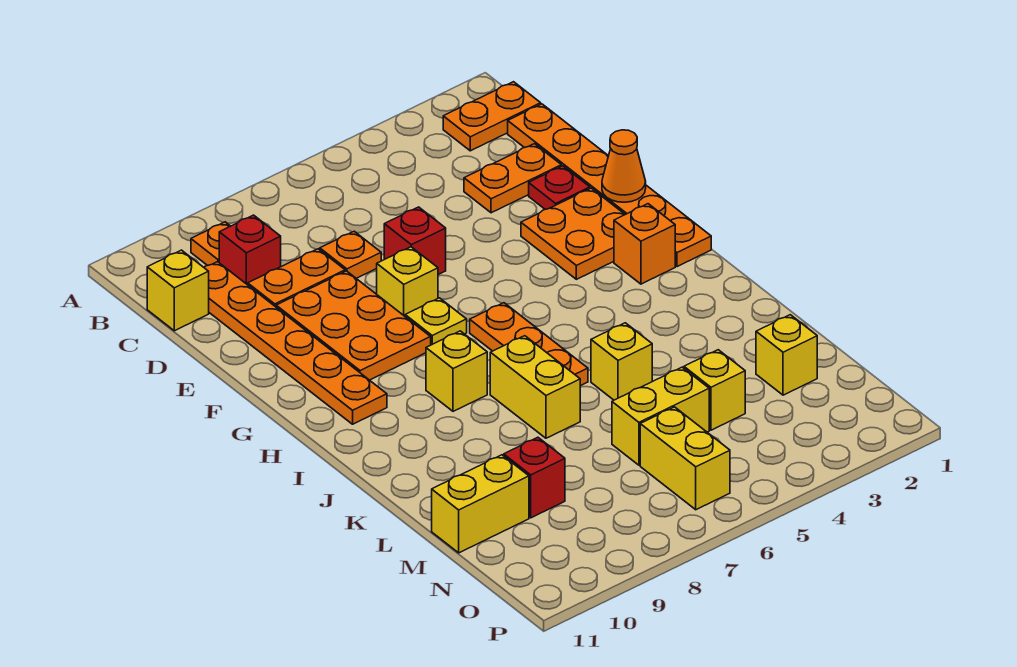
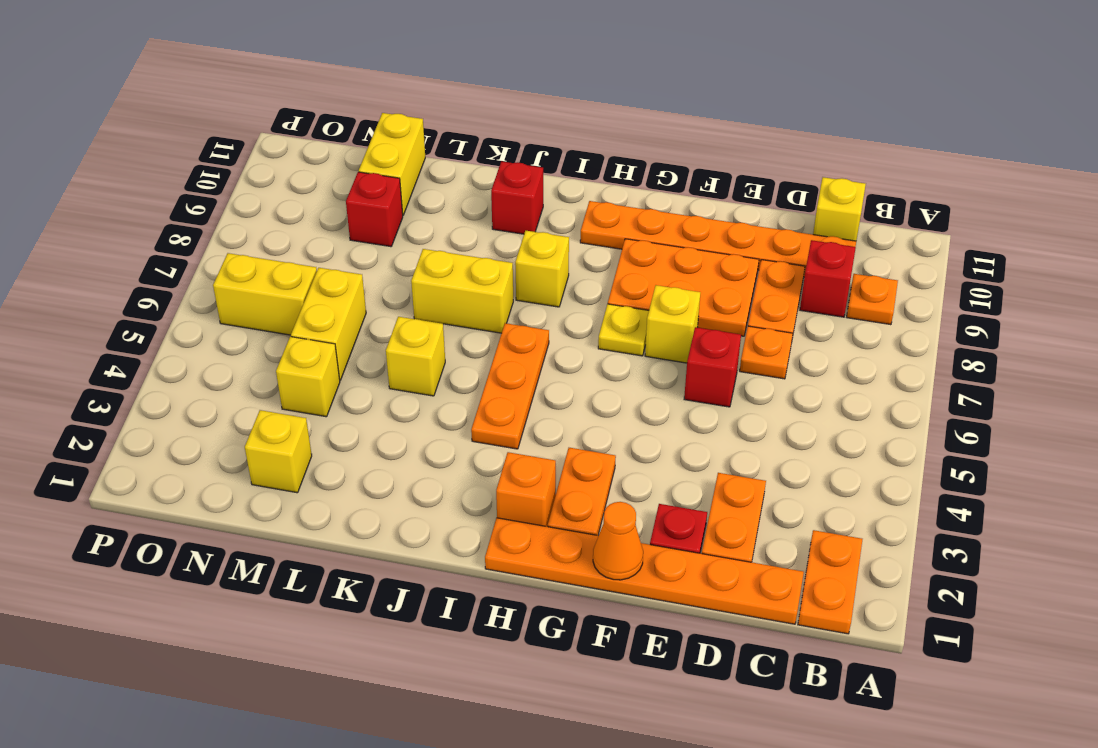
orange plate F2:G3 level 1 -> orange plate G2:G3 level 1
orange plate H6:J6 level 1 -> orange plate I4:I6 level 1
none -> red brick J10 level 1

